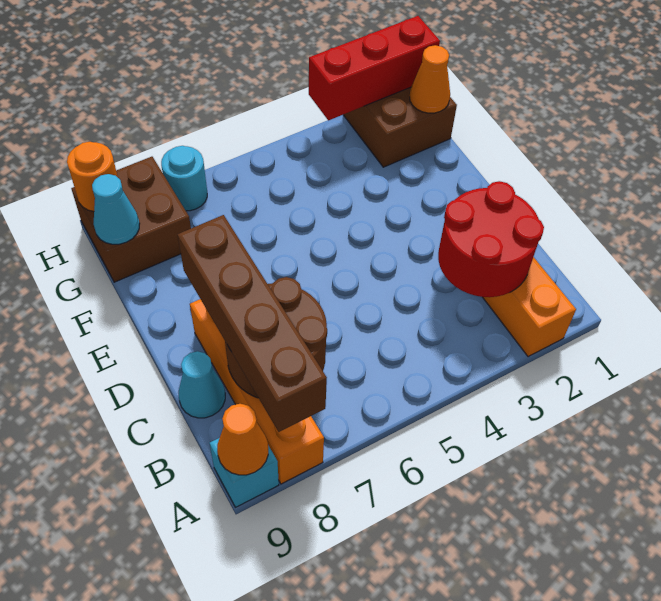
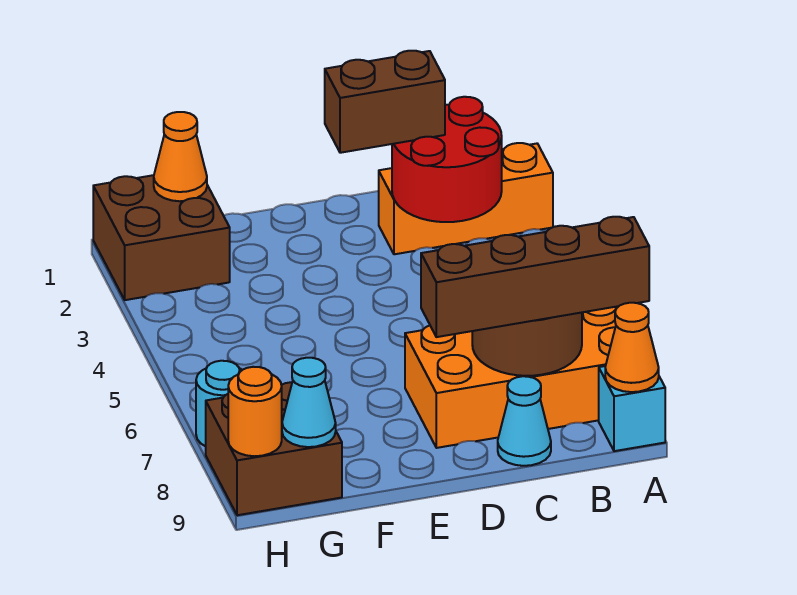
orange brick A8:D8 level 1 -> orange brick A7:D8 level 1
none -> brown brick C2:D2 level 3
red brick H1:H3 level 2 -> none

